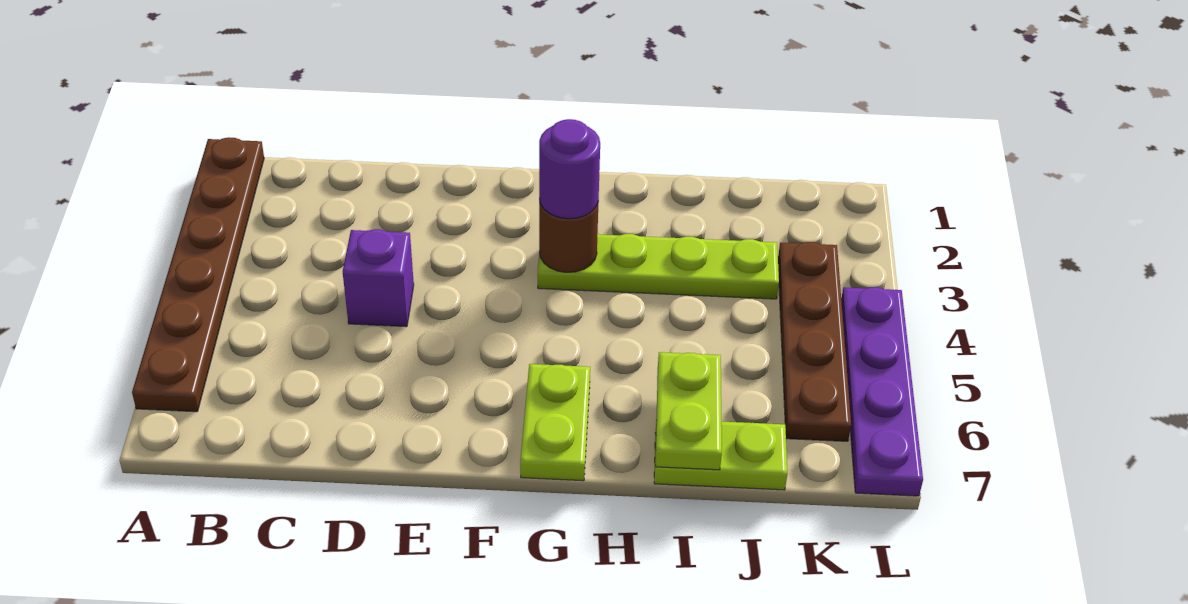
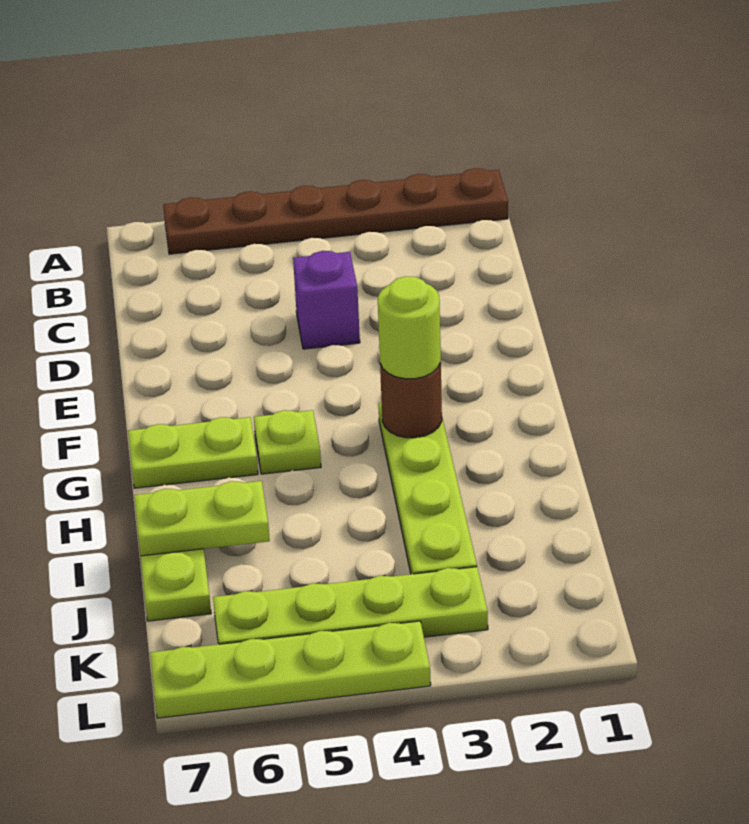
purple round brick G3 level 3 -> lime round brick G3 level 3
none -> lime plate G5 level 1
brown plate K3:K6 level 1 -> lime plate K3:K6 level 1
purple plate L4:L7 level 1 -> lime plate L4:L7 level 1

